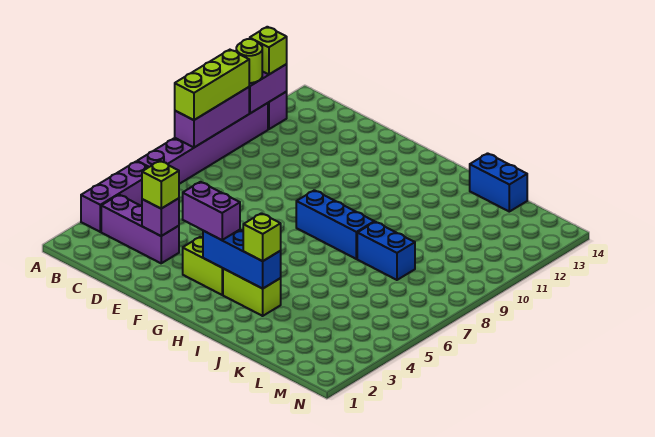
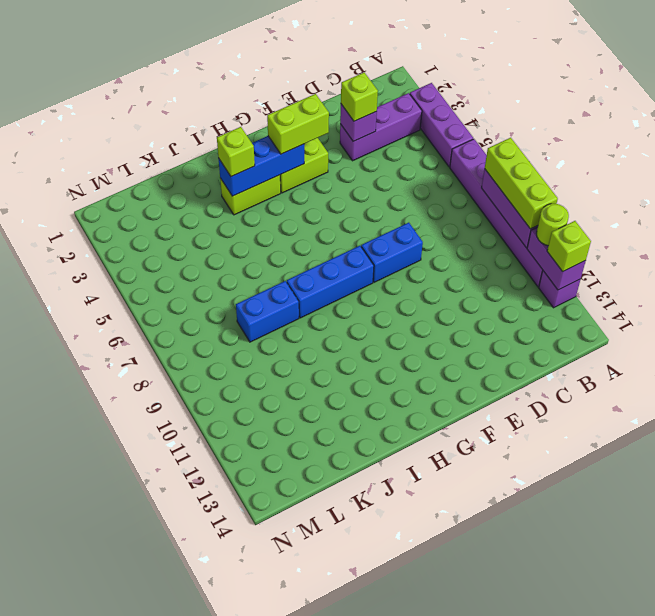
purple brick F3:G3 level 3 -> lime brick F3:G3 level 3
blue brick J14:K14 level 1 -> blue brick E8:F8 level 1

